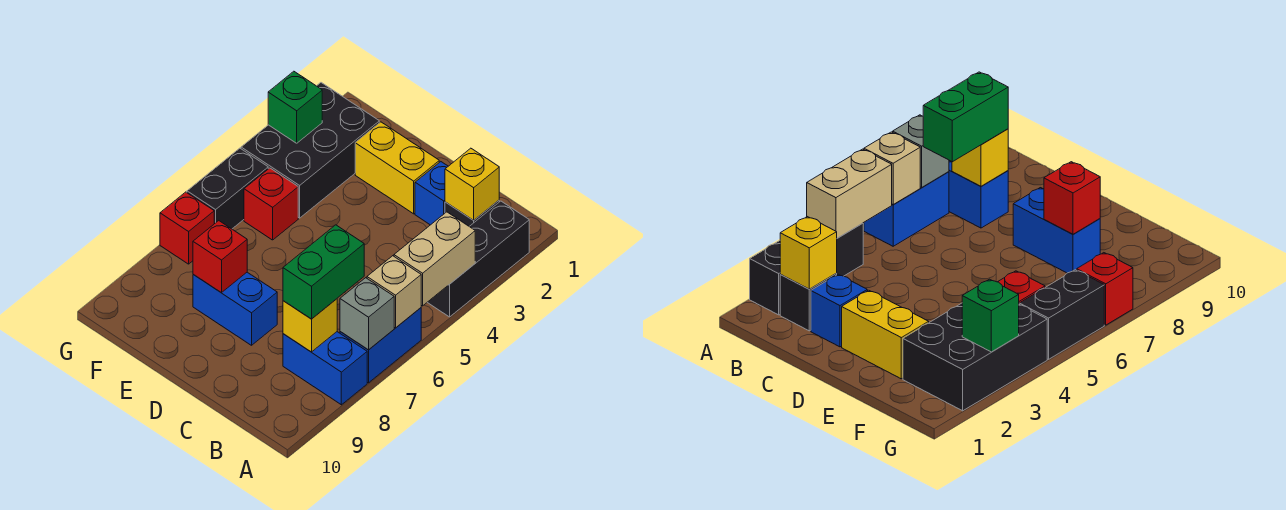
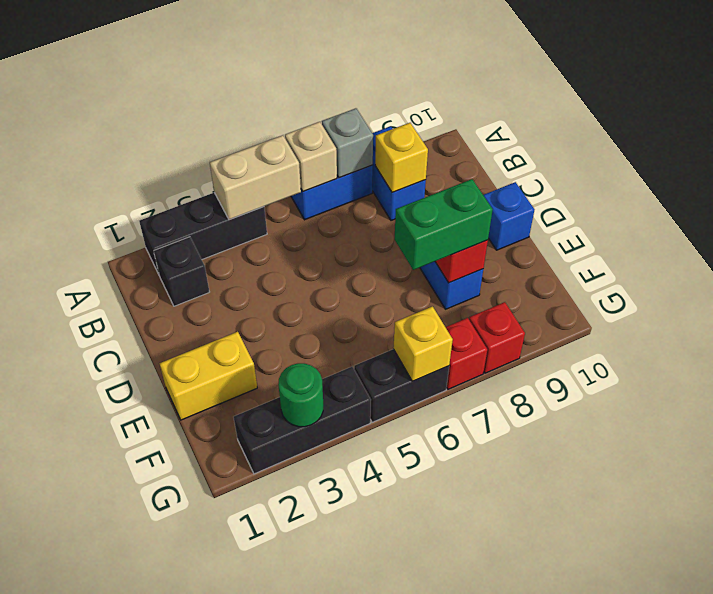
yellow brick B2 level 2 -> yellow brick G6 level 2
green brick B7:B8 level 3 -> green brick E7:E8 level 3
blue brick C2 level 1 -> blue brick D10 level 1
yellow brick D2:E2 level 1 -> yellow brick E1:E2 level 1
black brick F2:G4 level 1 -> black brick G2:G4 level 1
red brick F5 level 1 -> red brick G8 level 1
green brick G3 level 2 -> green round brick G3 level 2

